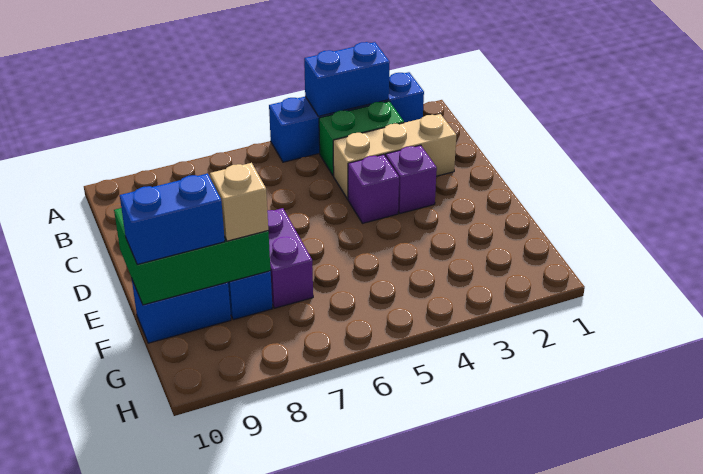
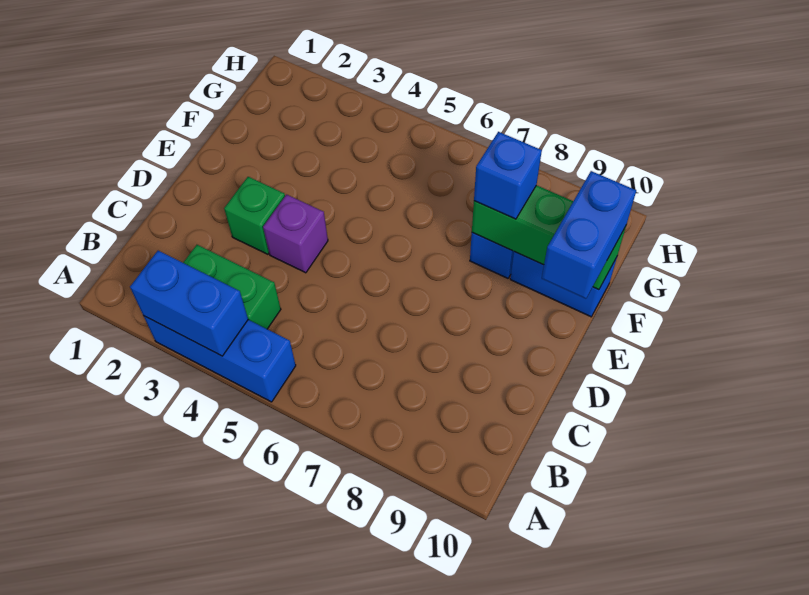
blue brick A2:A5 level 1 -> blue brick A3:A5 level 1
tan brick C2:C4 level 1 -> none
purple brick D3 level 1 -> green brick D3 level 1
purple brick E7:F7 level 1 -> none
green brick E8:F10 level 2 -> green brick F8:F10 level 2
tan brick F8 level 3 -> blue brick F8 level 3
blue brick F9:F10 level 3 -> blue brick E10:F10 level 3

